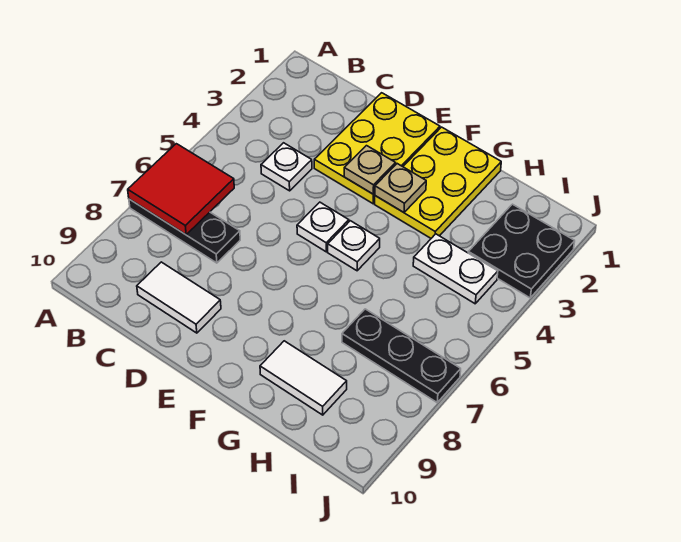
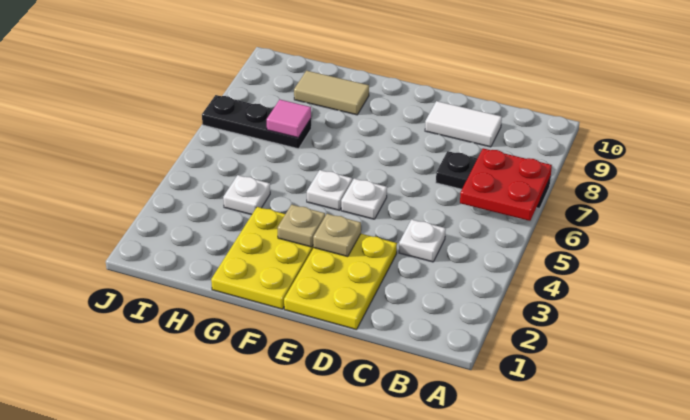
red tile A6:B7 level 2 -> red plate A6:B7 level 2
white tile G9:H9 level 1 -> tan tile G9:H9 level 1
white plate H4:I4 level 1 -> white plate H4 level 1
none -> pink tile H7 level 2
black plate I2:J3 level 1 -> none

